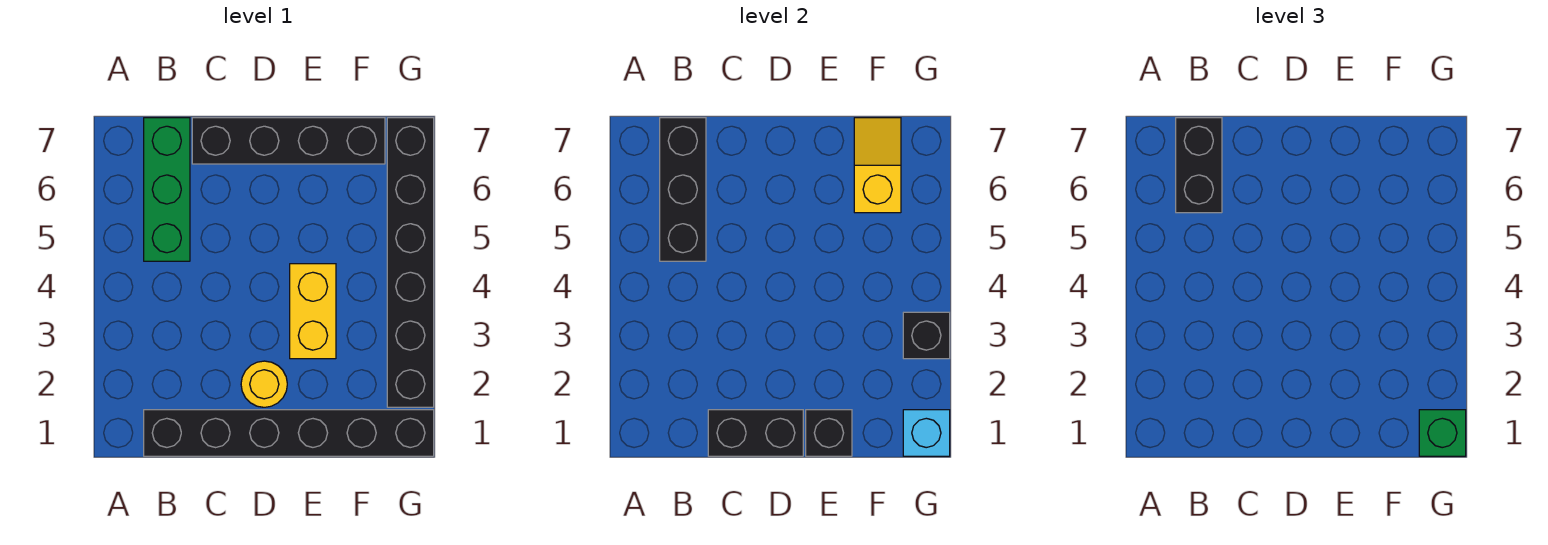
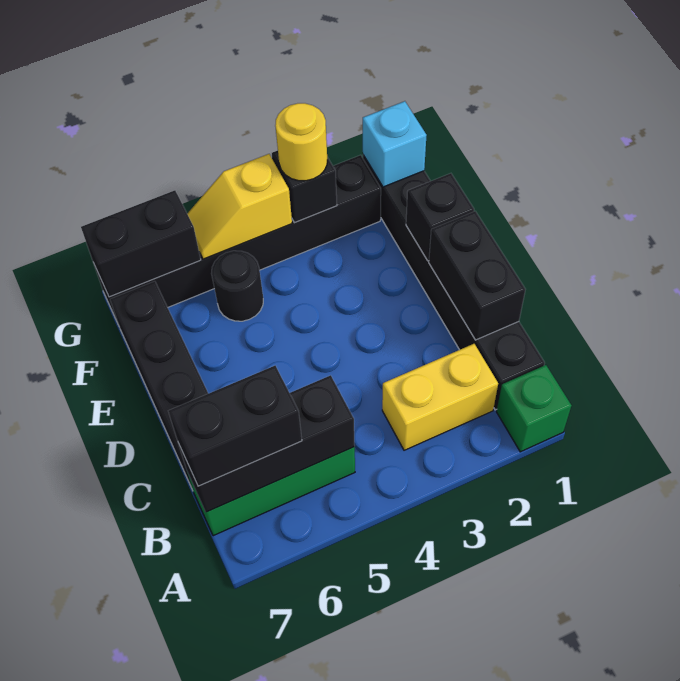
yellow round brick D2 level 1 -> yellow round brick G3 level 3
yellow brick E3:E4 level 1 -> yellow brick B2:B3 level 1
none -> black round brick F5 level 1
yellow slope F6:F7 level 2 top 6 -> yellow slope G4:G5 level 2 top 4
green brick G1 level 3 -> green brick A1 level 1
none -> black brick G6:G7 level 2

